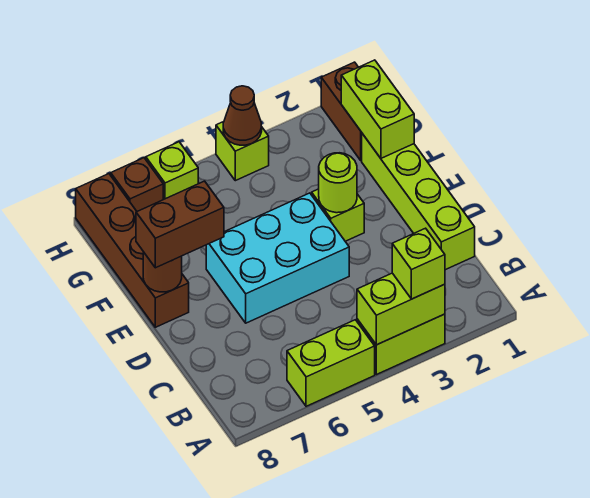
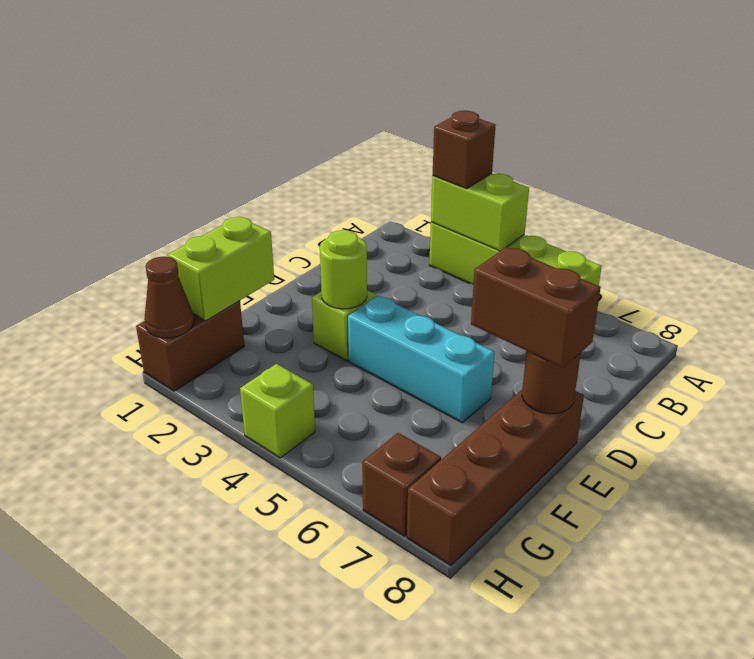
lime brick A3 level 3 -> brown brick A3 level 3
lime brick C1:F1 level 1 -> none
cyan brick D4:E6 level 1 -> cyan brick E4:E6 level 1
brown cone H4 level 2 -> brown cone H1 level 2
lime brick H6 level 1 -> none

